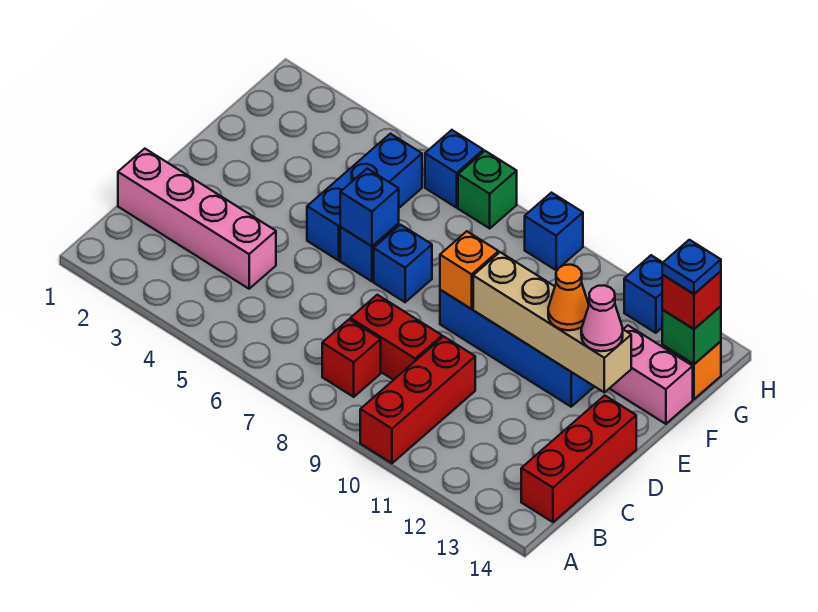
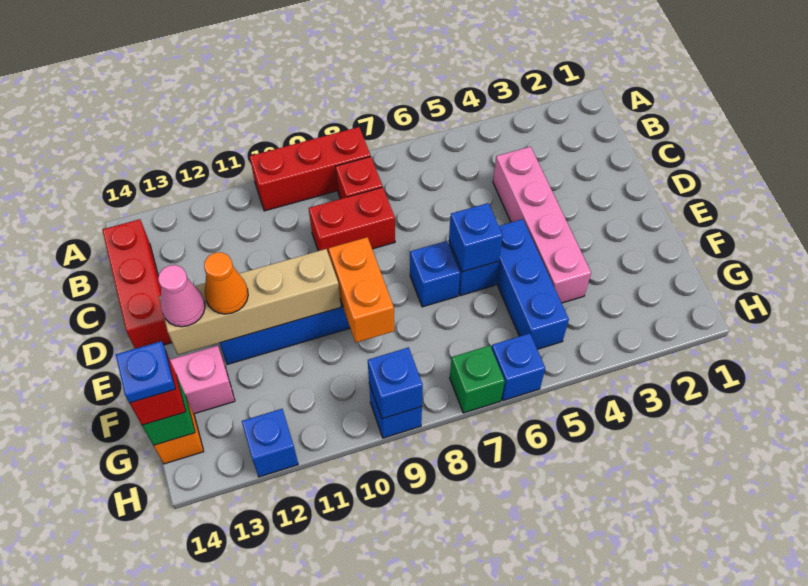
red brick A10:C10 level 1 -> red brick A8:A10 level 1
pink brick C1:C4 level 1 -> pink brick C4:F4 level 1
orange brick E9 level 2 -> orange brick E9:F9 level 2
none -> blue brick H9 level 2

